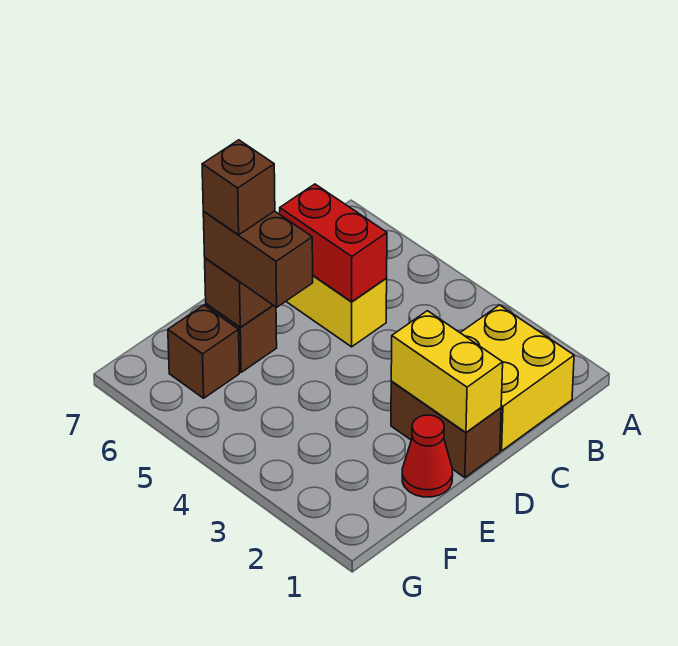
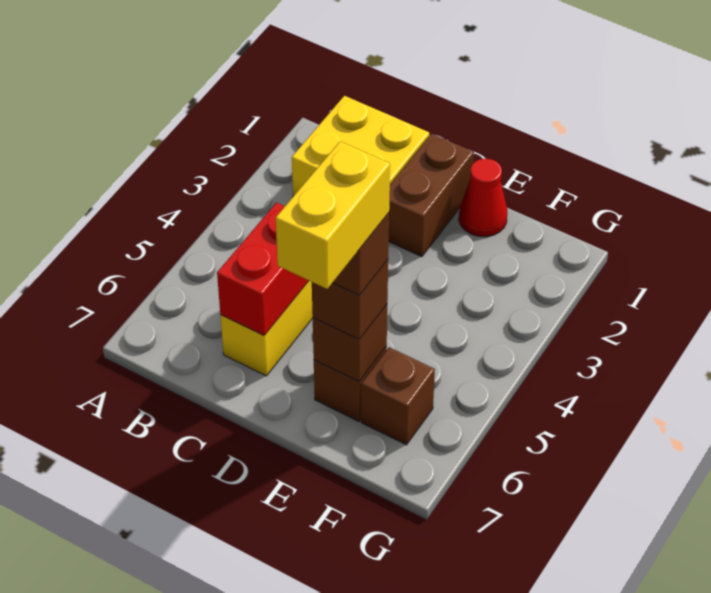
yellow brick D1:D2 level 2 -> yellow brick E6:E7 level 5
brown brick E5:E6 level 3 -> brown brick E6 level 3

